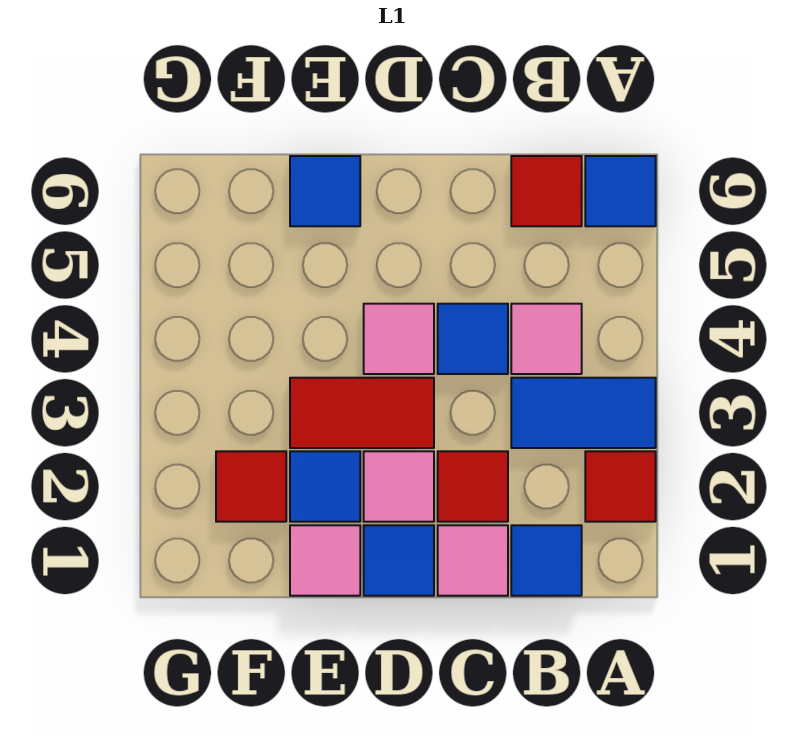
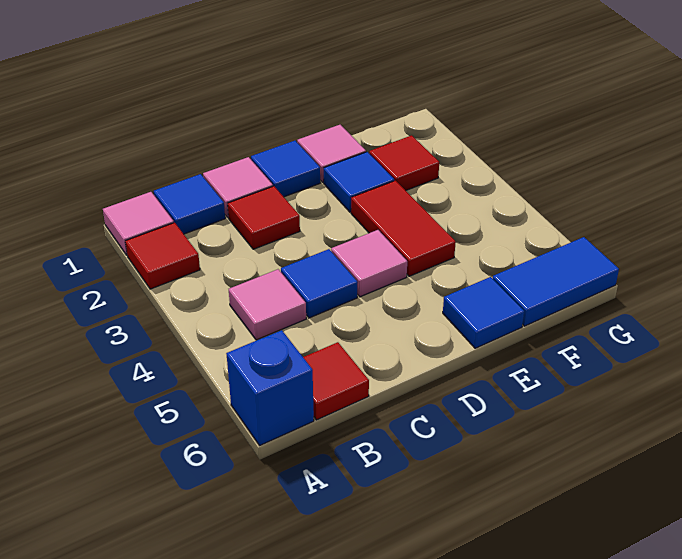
blue tile A3:B3 level 1 -> blue tile F6:G6 level 1
blue tile A6 level 1 -> blue brick A6 level 1
pink tile D2 level 1 -> pink tile A1 level 1
red tile D3:E3 level 1 -> red tile E3:E4 level 1

